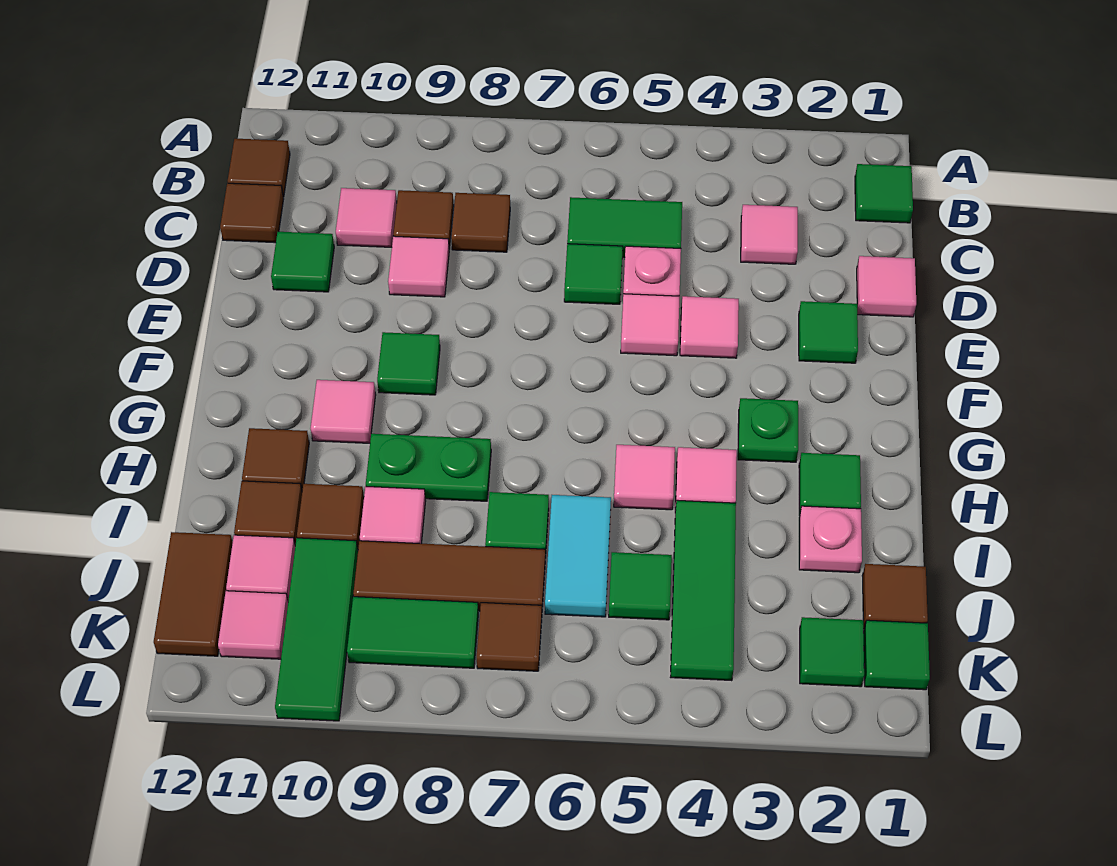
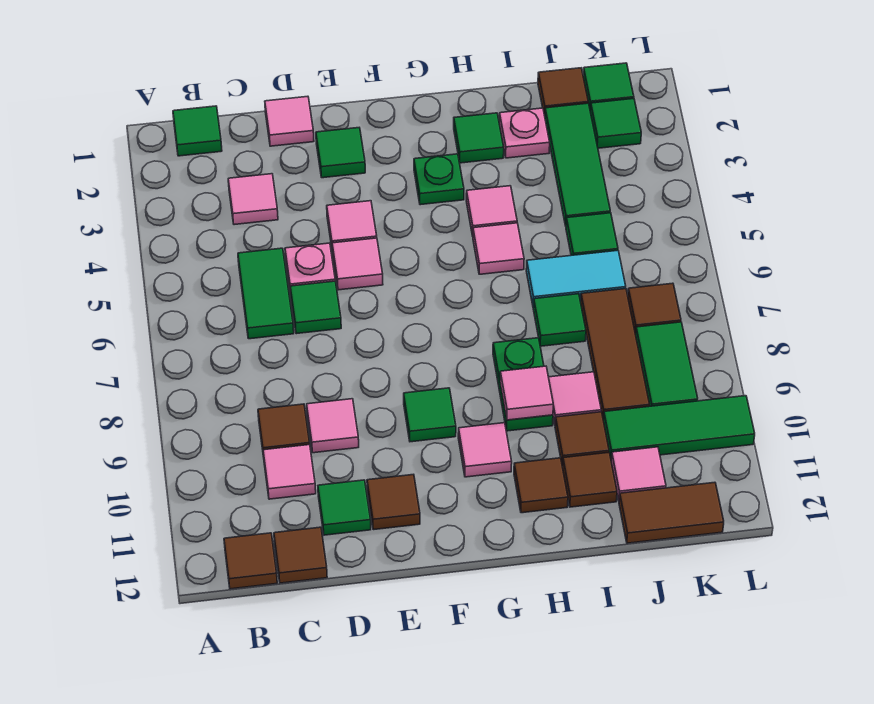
brown tile C8 level 1 -> brown tile E11 level 1
green tile I4:K4 level 1 -> green tile J2:J4 level 1
pink tile K11 level 1 -> pink tile H9 level 2

